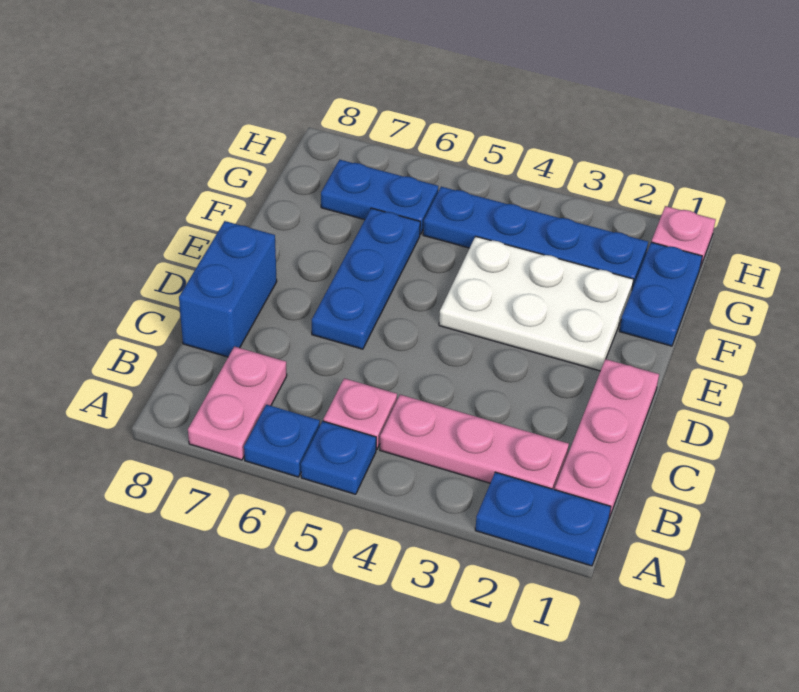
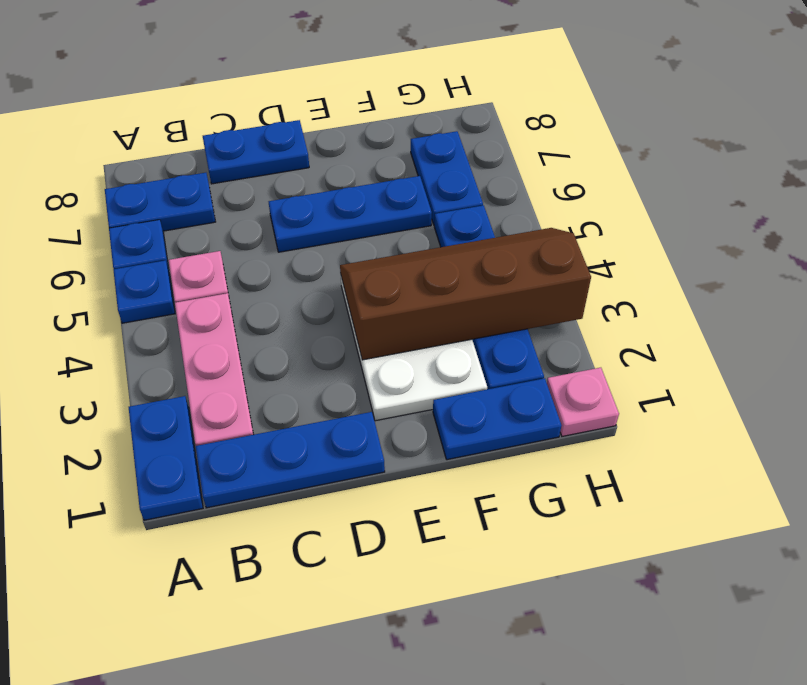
pink plate A7:B7 level 1 -> blue plate A7:B7 level 1
pink plate B1:D1 level 1 -> blue plate B1:D1 level 1
blue brick C8:D8 level 1 -> blue plate C8:D8 level 1
none -> brown slope E3:H4 level 2 top 3

